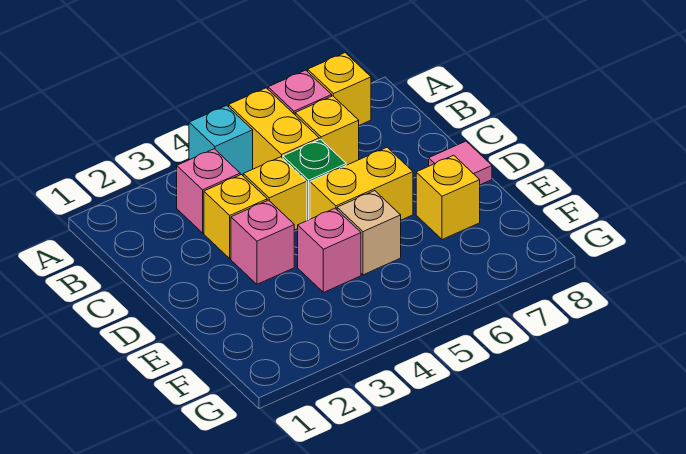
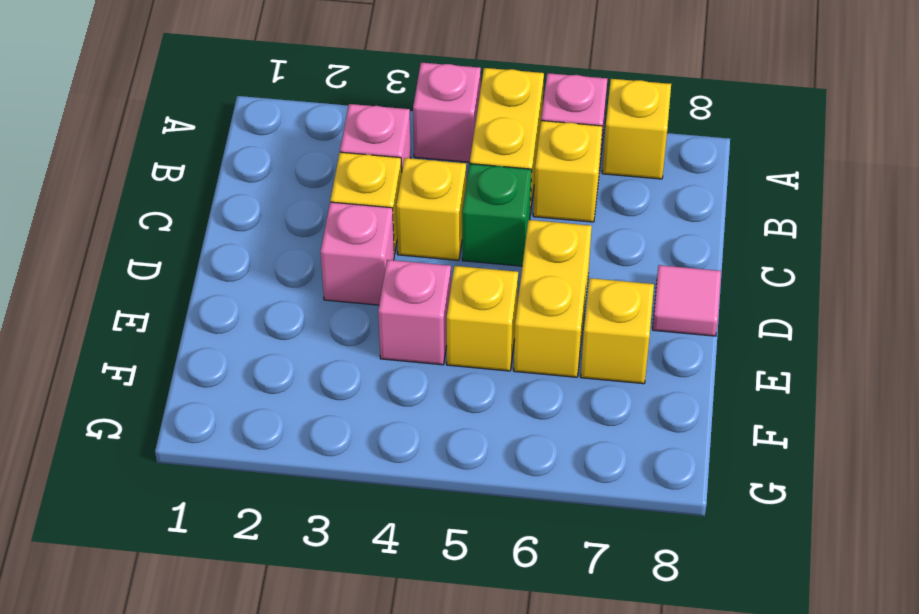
cyan brick A4 level 1 -> pink brick A4 level 1
yellow brick D5:D6 level 1 -> yellow brick D6:E6 level 1
tan brick E5 level 1 -> yellow brick E5 level 1

